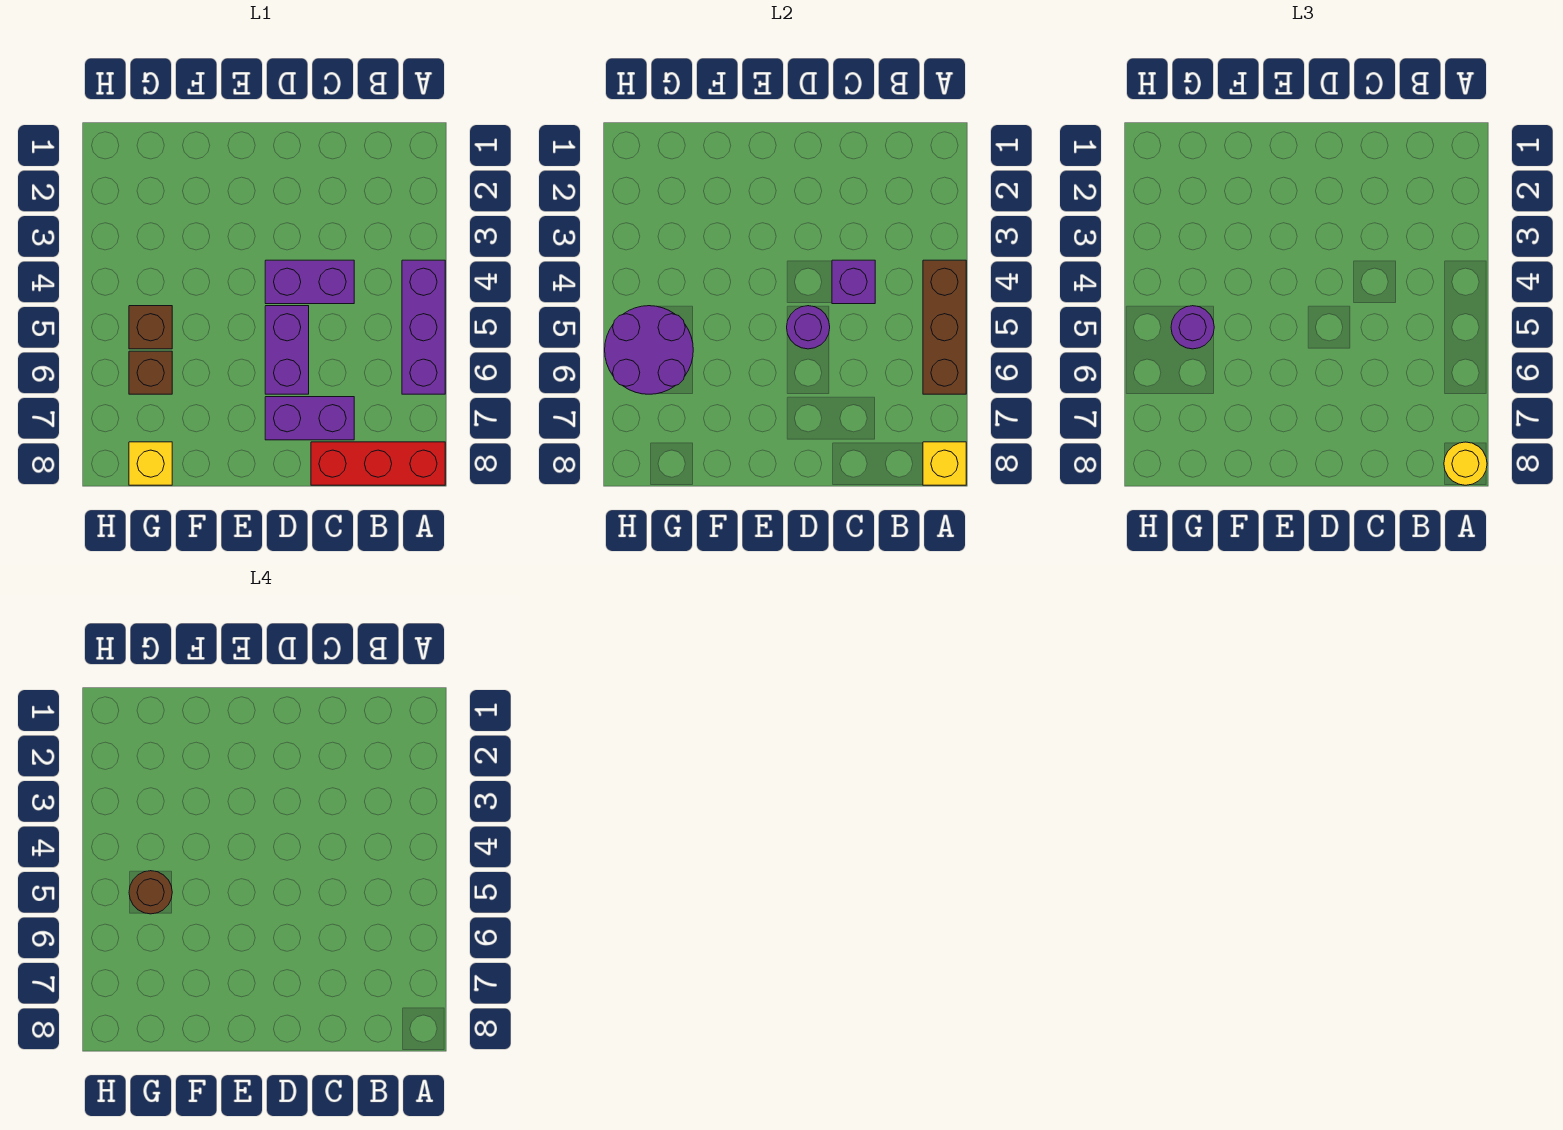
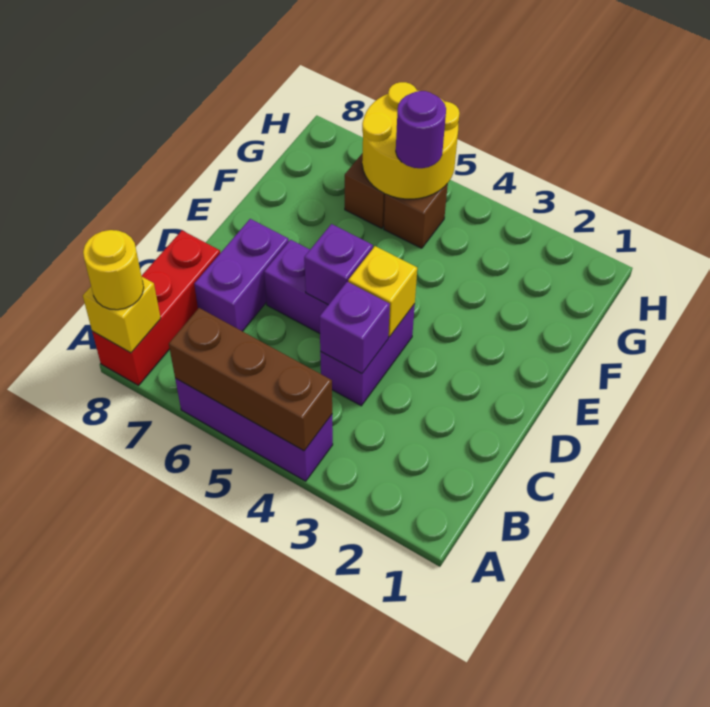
purple round brick D5 level 2 -> purple brick D5 level 2
purple round brick G5:H6 level 2 -> yellow round brick G5:H6 level 2
brown round brick G5 level 4 -> none
yellow brick G8 level 1 -> yellow brick D4 level 2

